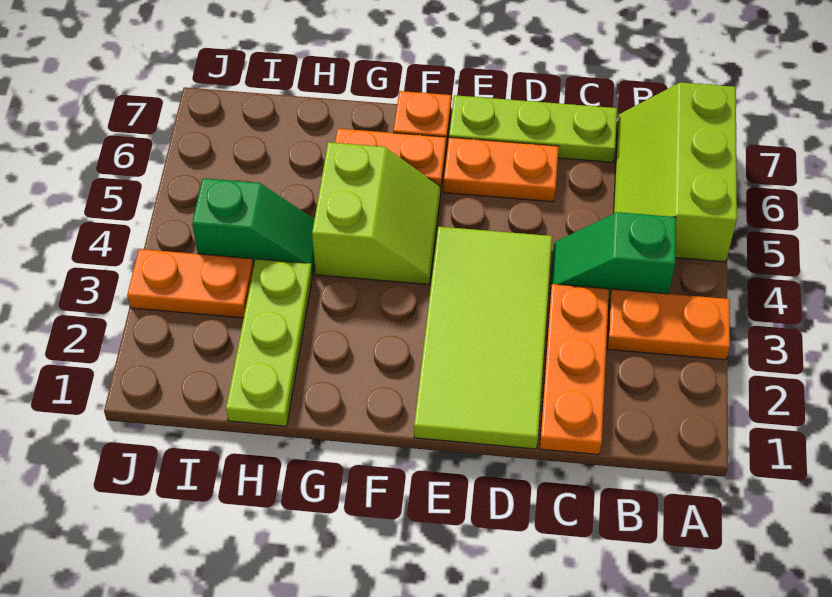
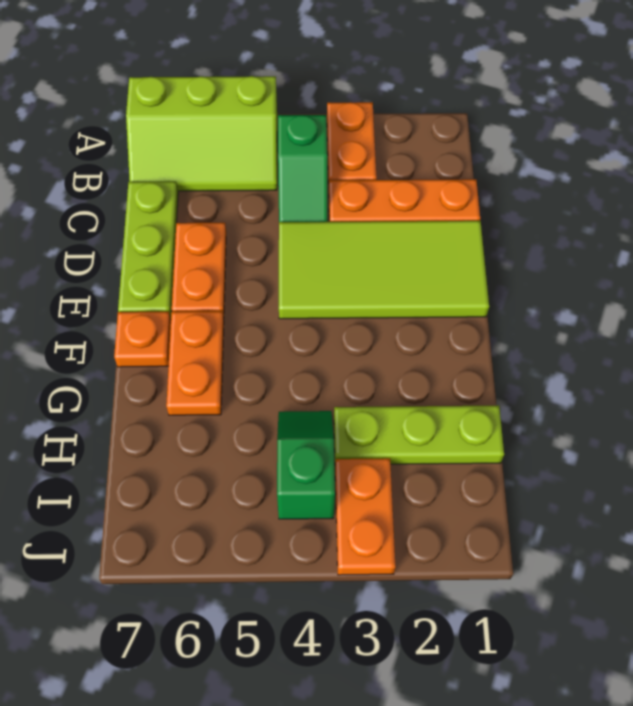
lime slope F4:G5 level 1 top G -> none

